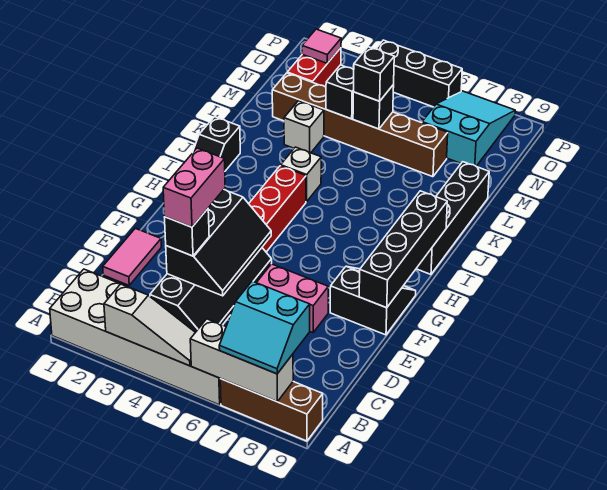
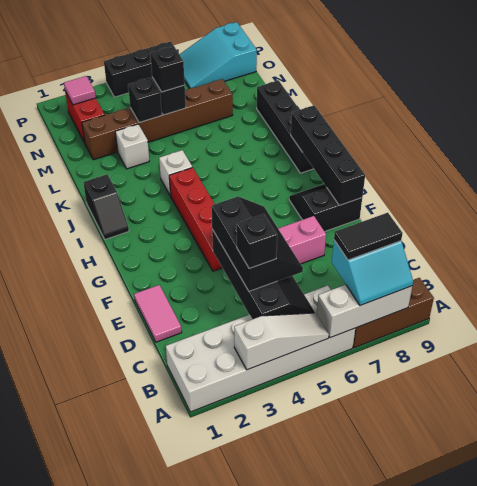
none -> black tile B7:B8 level 4
pink brick C4:D4 level 5 -> none
cyan slope N7:P8 level 1 top N -> cyan slope O7:P9 level 1 top 9

